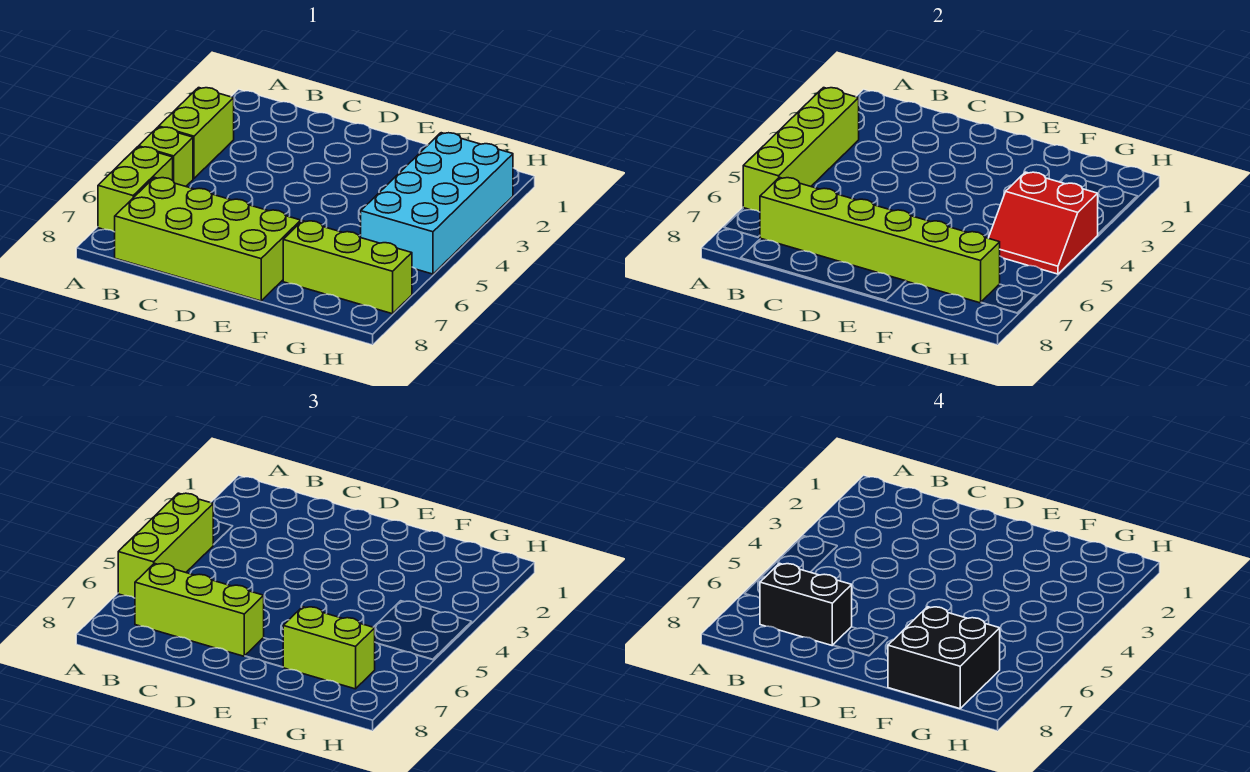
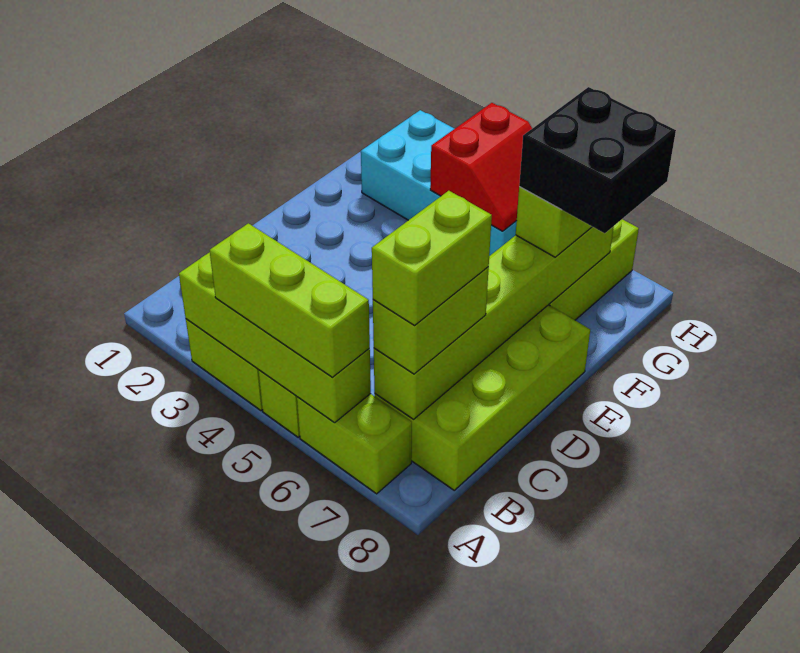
lime brick B7:D7 level 3 -> lime brick B7:C7 level 3
black brick B7:C7 level 4 -> lime brick B7:C7 level 4

